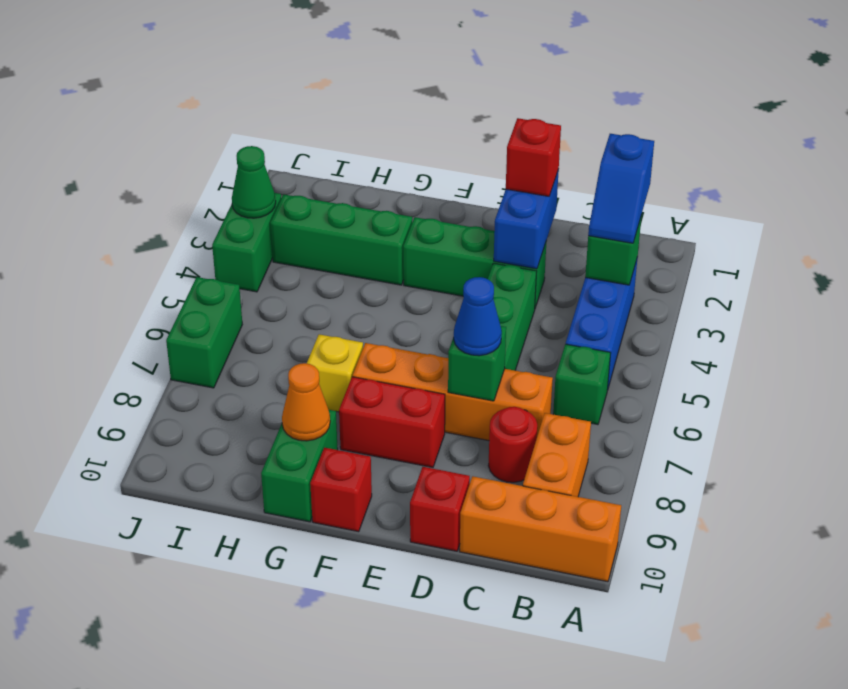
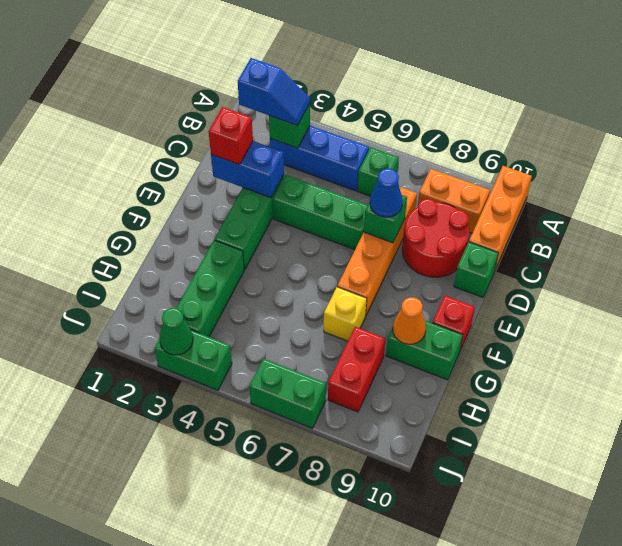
red round brick C8 level 1 -> red round brick C8:D9 level 1
red brick D10 level 1 -> green brick D10 level 1
red brick E8:F8 level 1 -> red brick H8:I8 level 1

